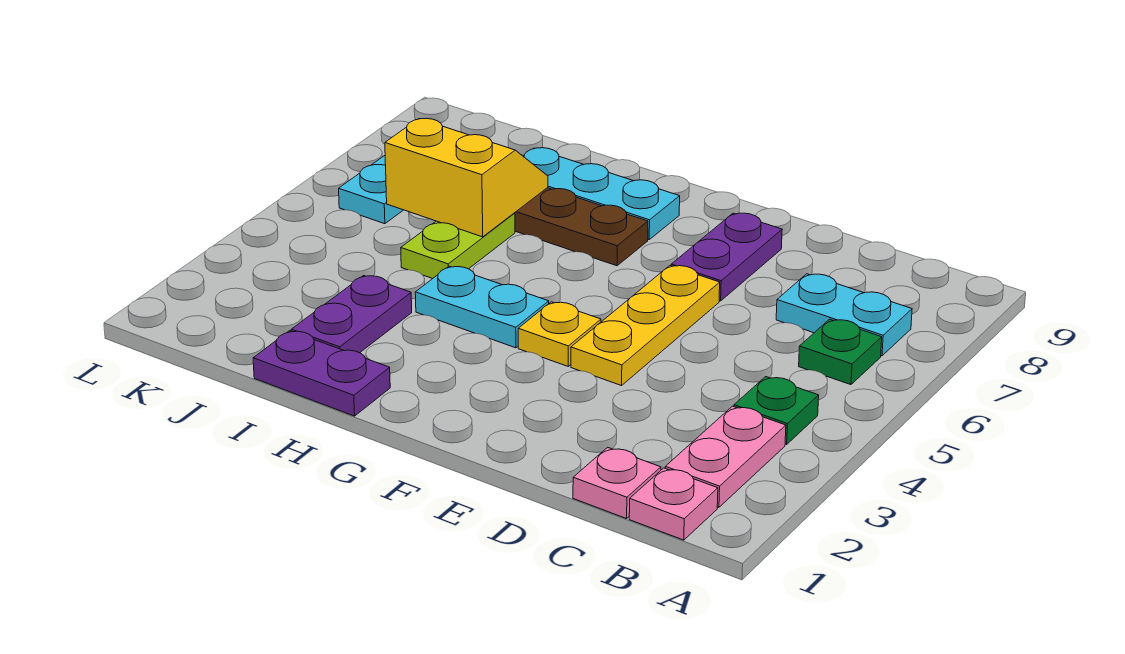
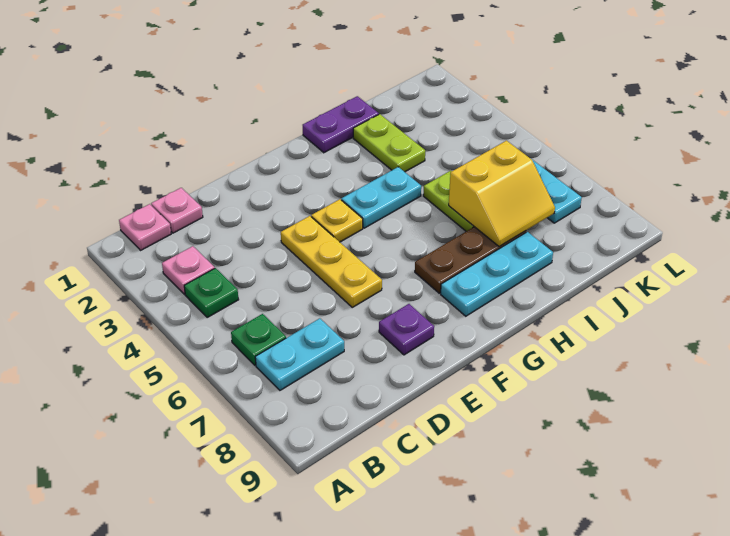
pink plate B2:B3 level 1 -> pink plate B3 level 1
purple plate E7:E8 level 1 -> purple plate E8 level 1
purple plate I2:I3 level 1 -> lime plate I2:I3 level 1

